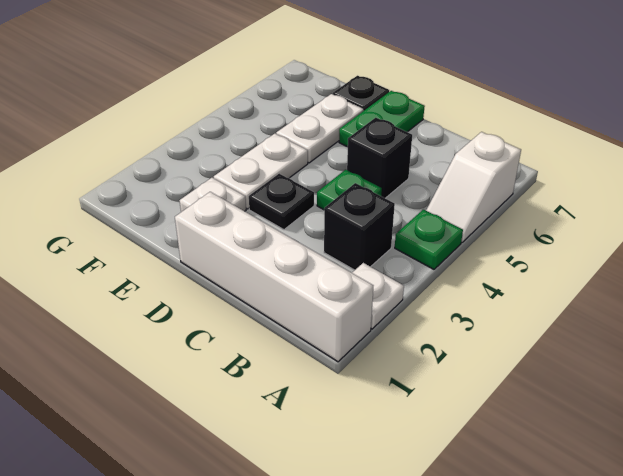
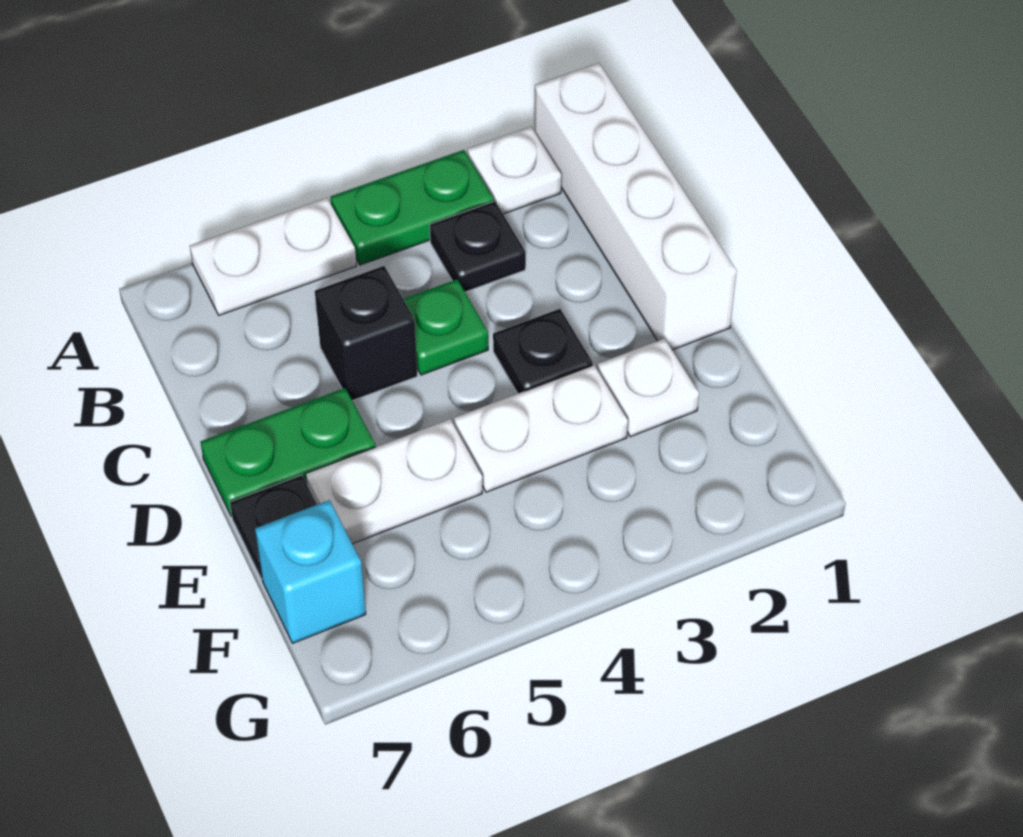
green plate A4 level 1 -> green plate A3:A4 level 1
white slope A5:A6 level 1 top 6 -> white plate A5:A6 level 1
black brick B3 level 1 -> black plate B3 level 1
none -> cyan brick F7 level 1

